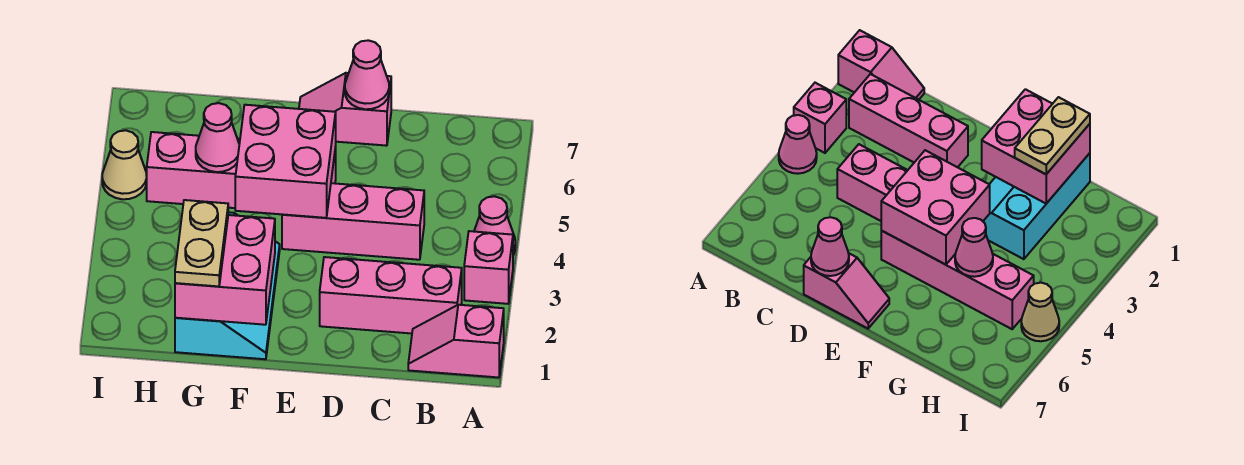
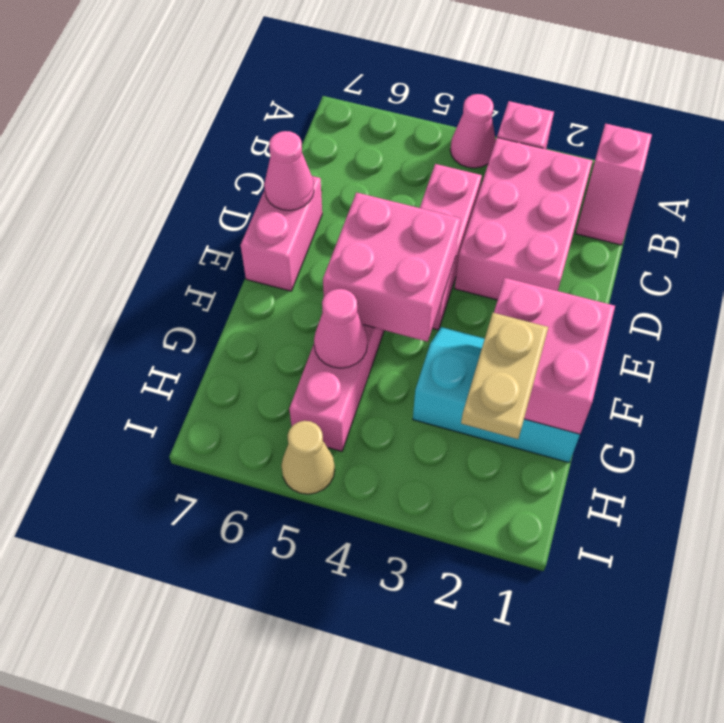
pink brick B2:D2 level 1 -> pink brick B2:D3 level 1
pink slope D7:E7 level 1 top D -> pink brick D7:E7 level 1
tan plate G1:G2 level 3 -> tan plate G2:H2 level 3

